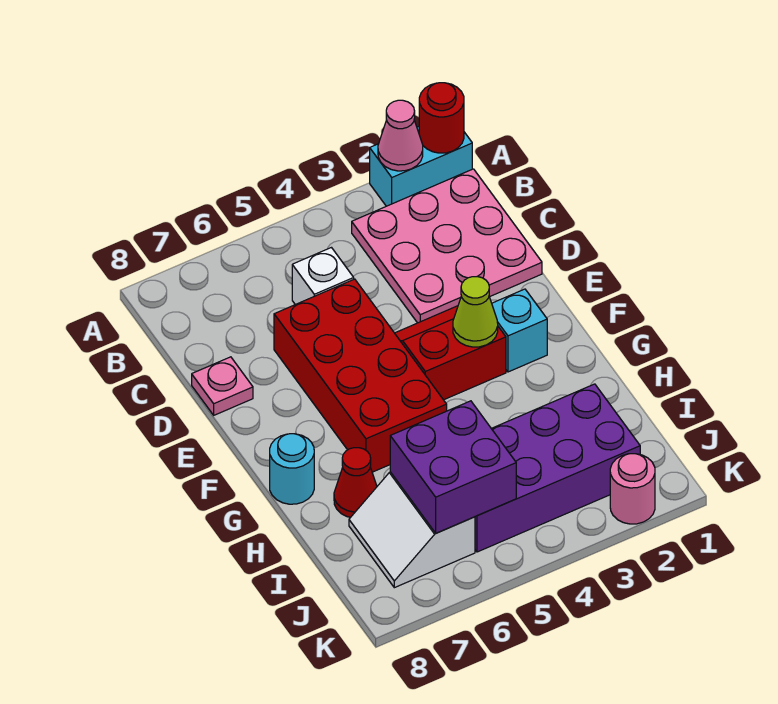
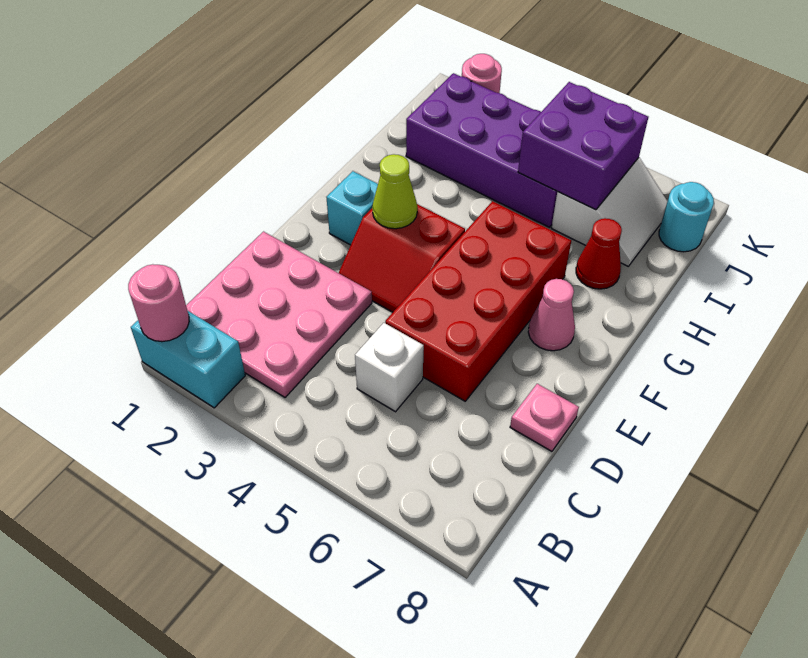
red round brick A1 level 2 -> pink round brick A1 level 2
pink cone A2 level 2 -> pink cone F7 level 1
cyan round brick G8 level 1 -> cyan round brick J8 level 1

